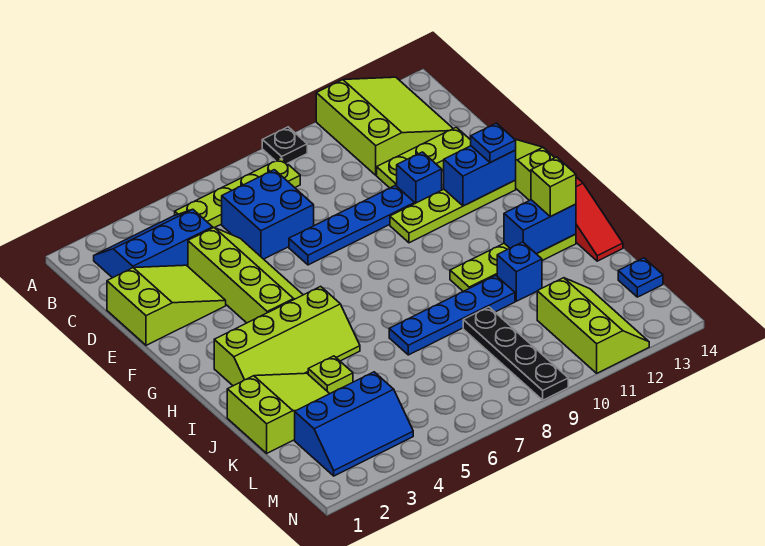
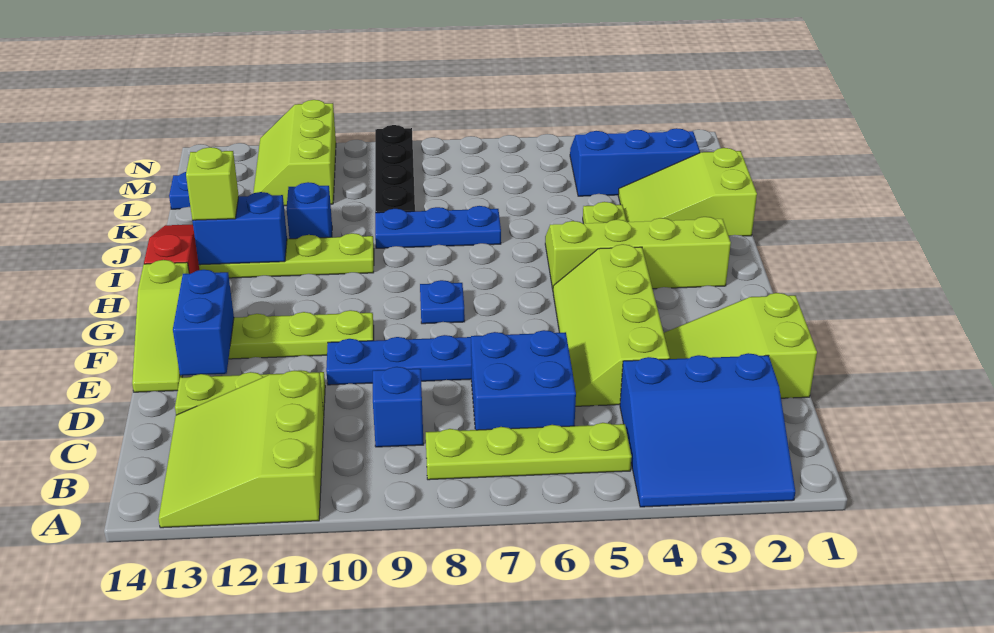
black plate A9 level 1 -> none
blue slope B2:C4 level 1 top C -> blue slope A2:C4 level 1 top C
blue brick E11 level 1 -> blue brick C9 level 1
blue brick F12:F13 level 2 -> blue brick E13:F13 level 2
blue plate F13 level 3 -> blue plate G8 level 1
blue plate J7:J10 level 1 -> blue plate J7:J9 level 1

